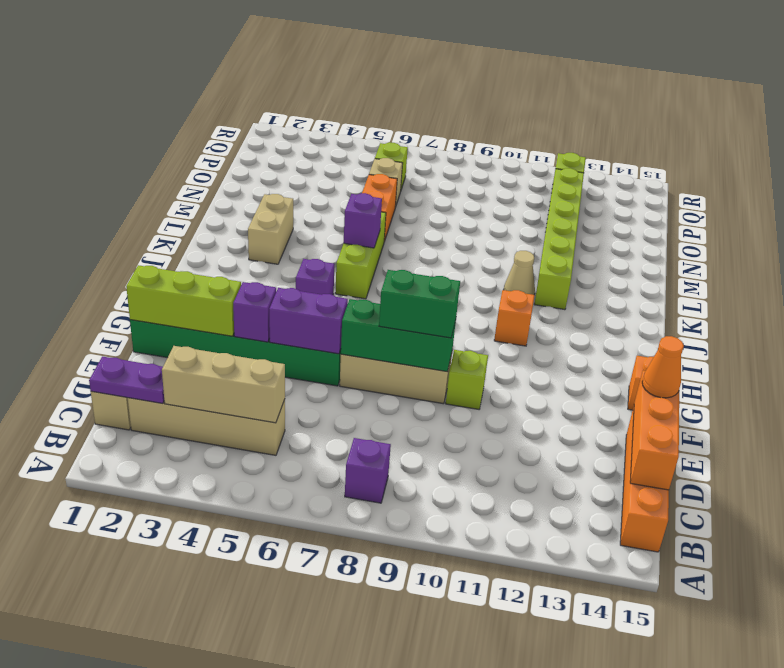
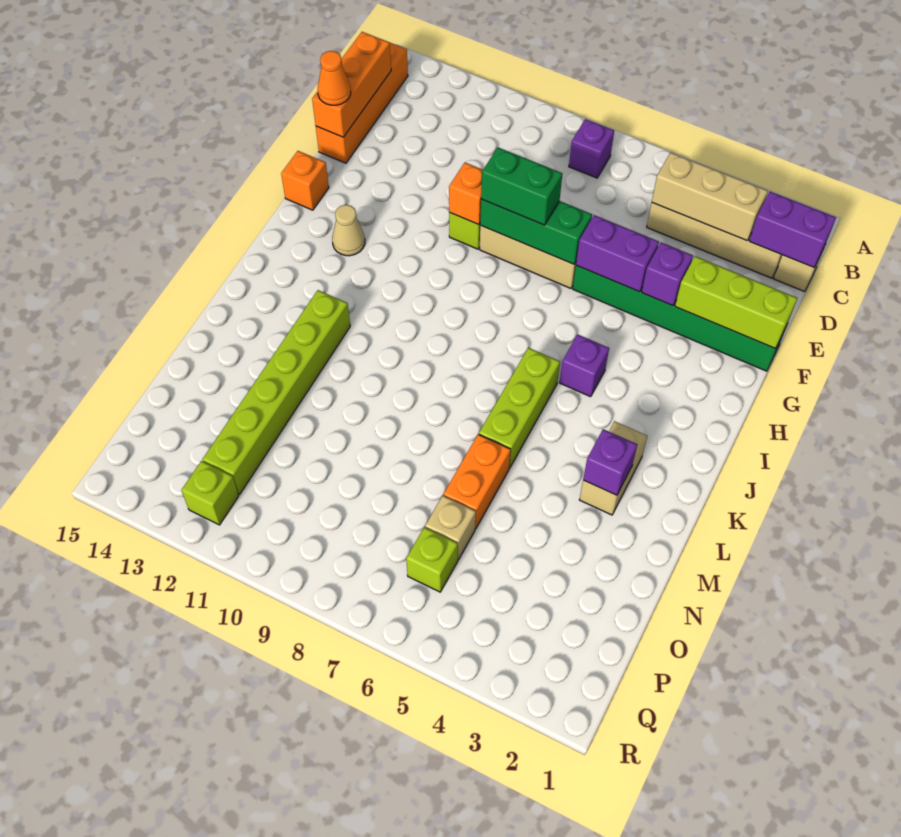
purple plate C1:C2 level 2 -> purple brick C1:C2 level 2
orange brick I11 level 1 -> orange brick F10 level 2
purple brick K6 level 2 -> purple brick L3 level 2
tan cone K11 level 1 -> tan cone H13 level 1

